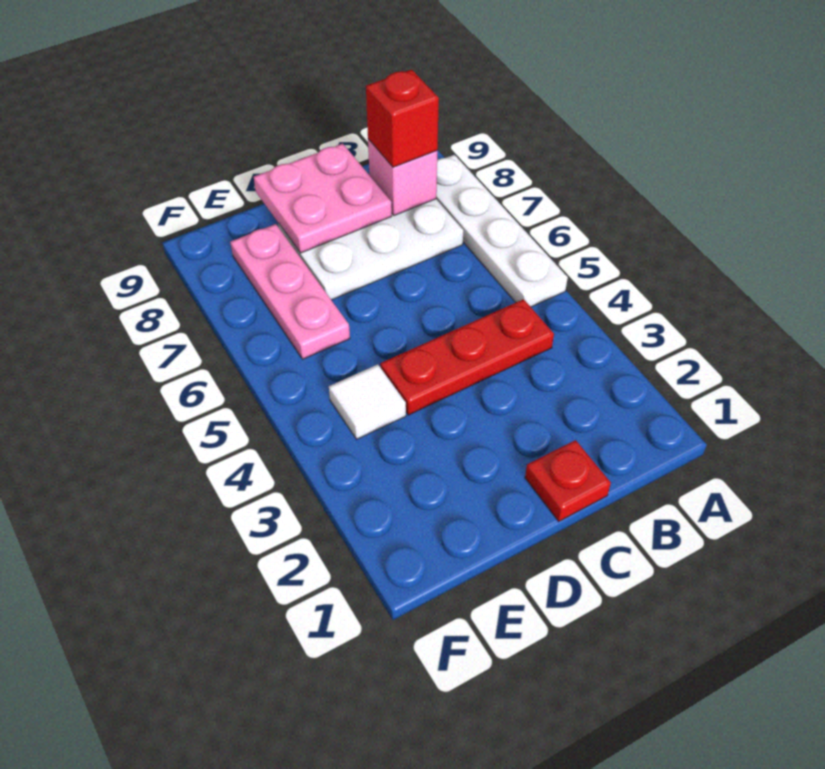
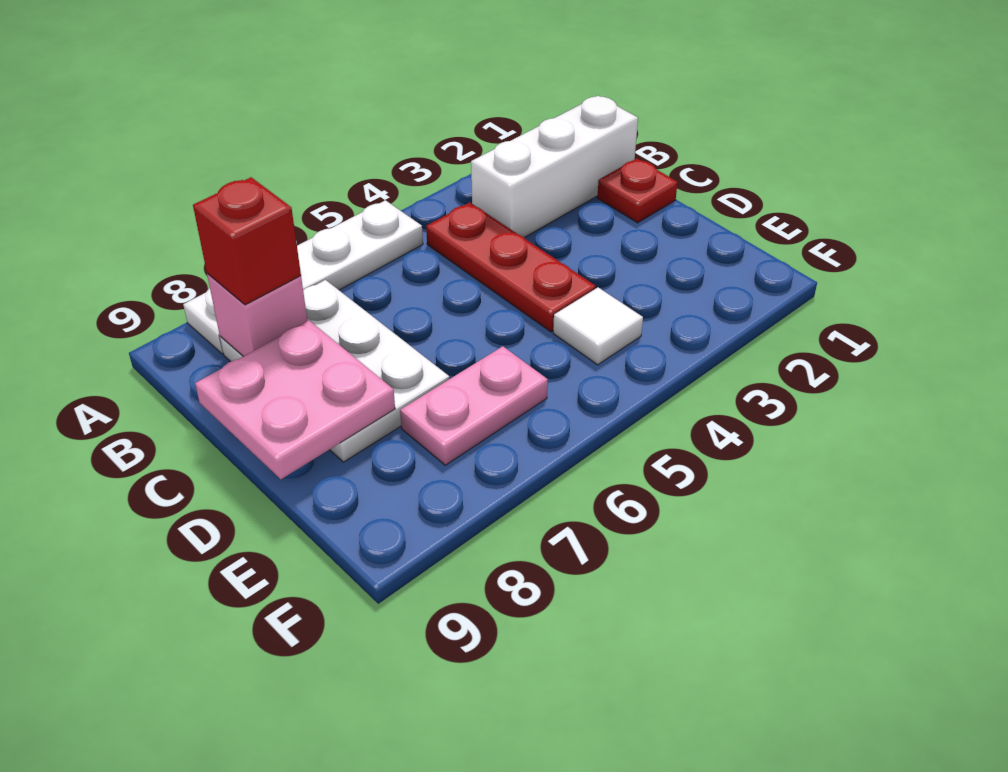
none -> white brick B1:B3 level 1
pink plate E6:E8 level 1 -> pink plate E6:E7 level 1

